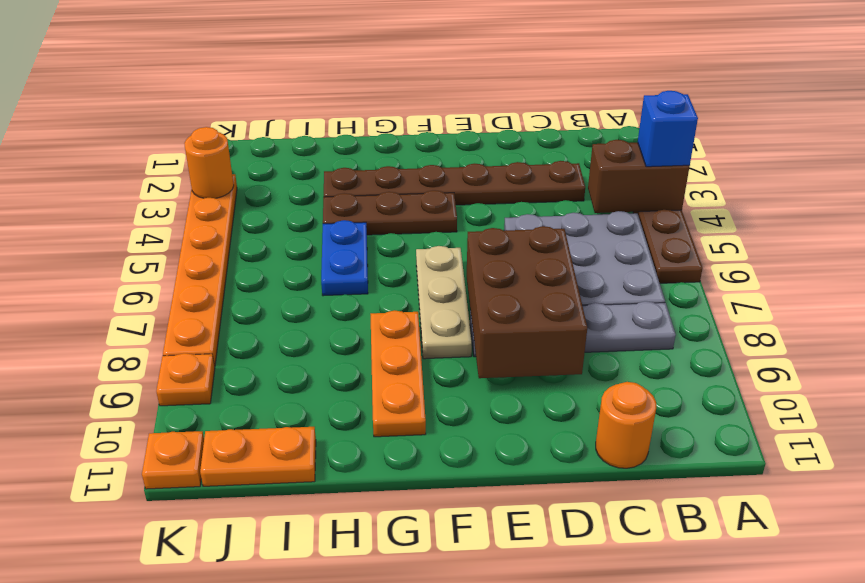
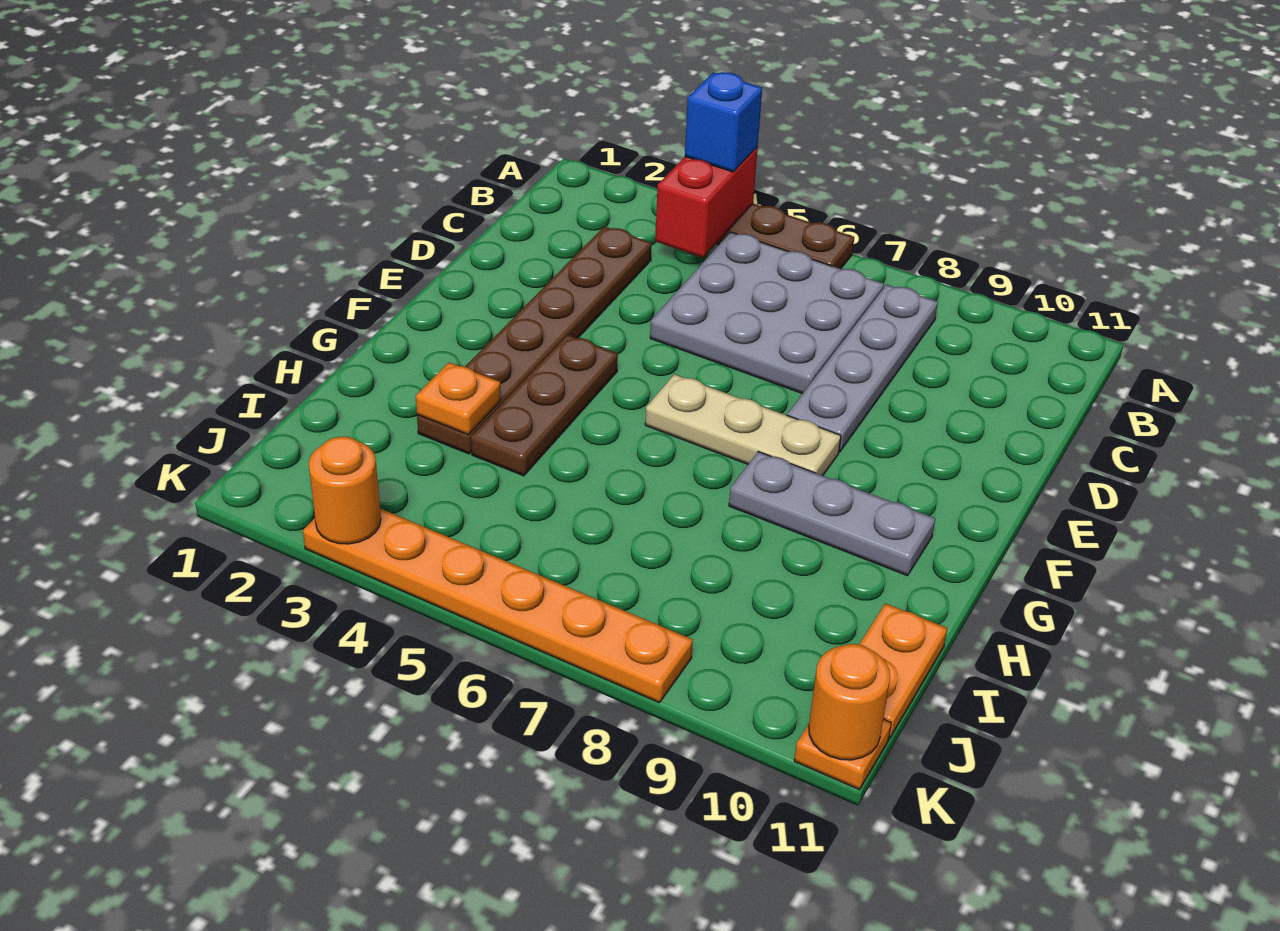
brown brick A4:B4 level 2 -> red brick A4:B4 level 2
orange round brick C11 level 1 -> orange round brick K11 level 2
brown brick D7:E9 level 2 -> none
orange plate G8:G10 level 1 -> grey plate G8:G10 level 1
blue plate H5:H6 level 1 -> none
orange plate K9 level 1 -> orange plate H3 level 2

